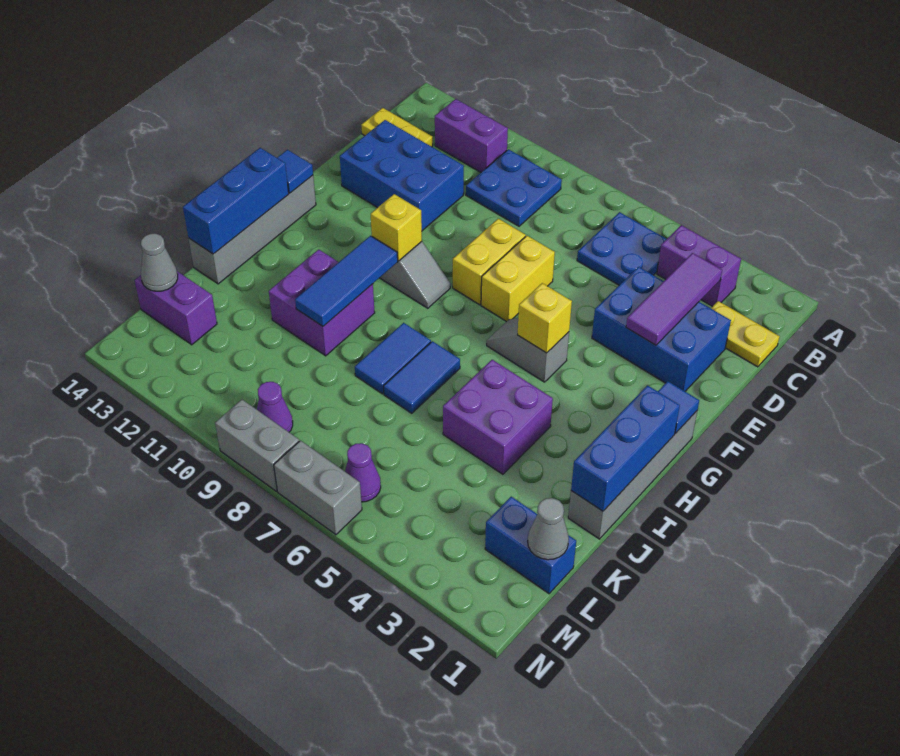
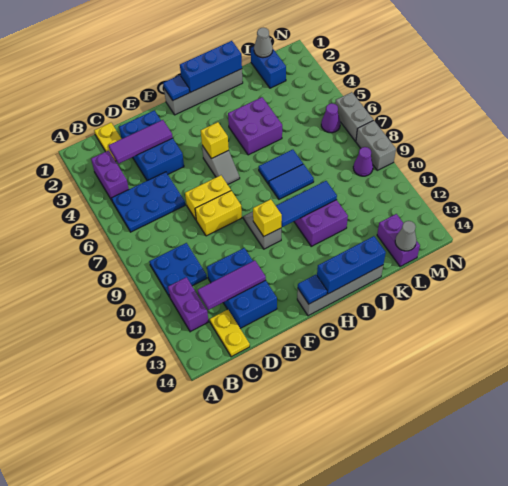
blue plate B5:C6 level 1 -> blue plate B5:D6 level 1
none -> purple tile C12:E12 level 2

